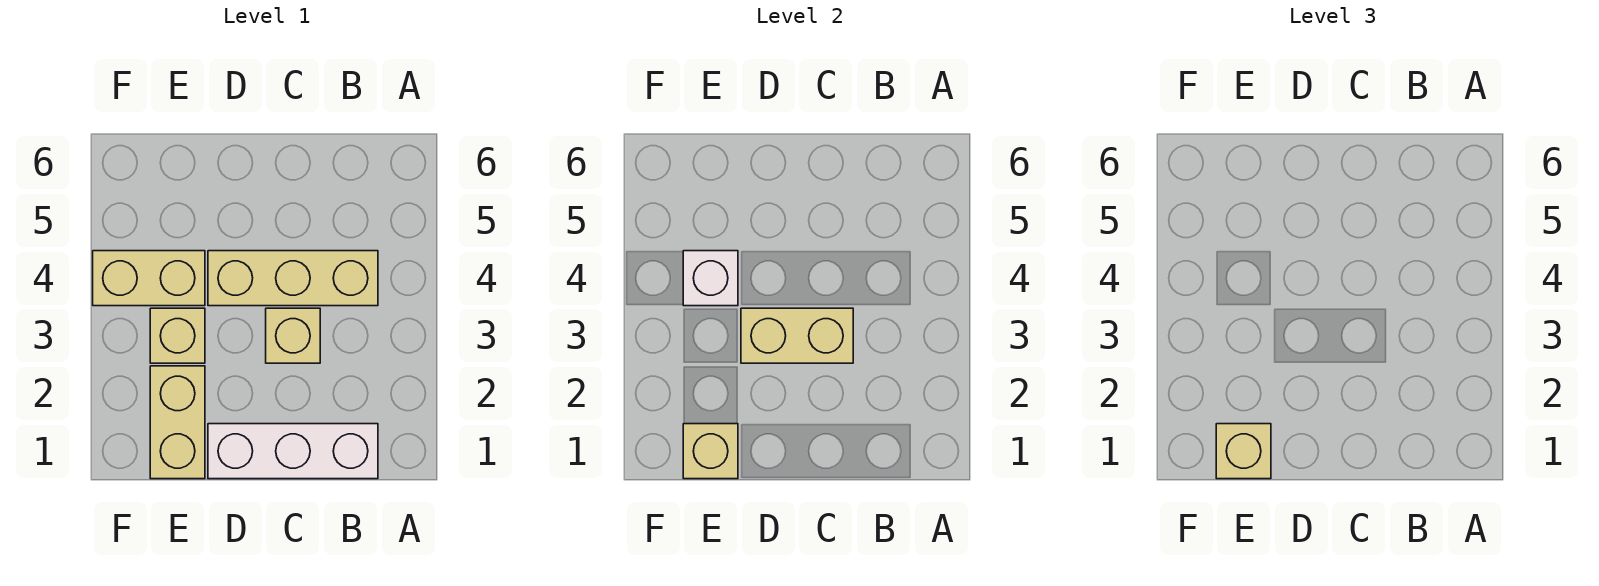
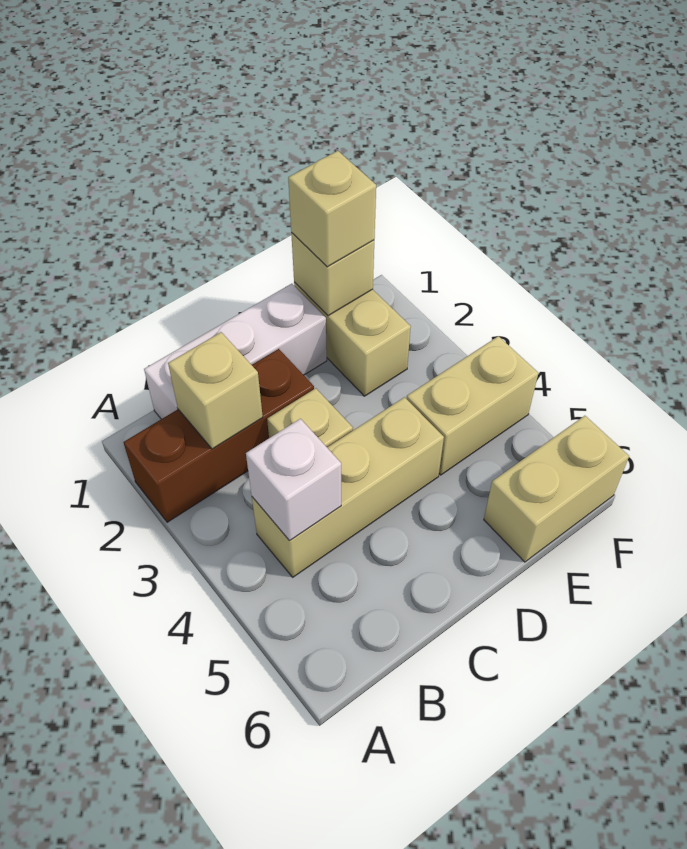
none -> brown brick A2:C2 level 1
tan brick C3:D3 level 2 -> tan brick E6:F6 level 1
tan brick E3 level 1 -> tan brick B2 level 2
white brick E4 level 2 -> white brick B4 level 2

